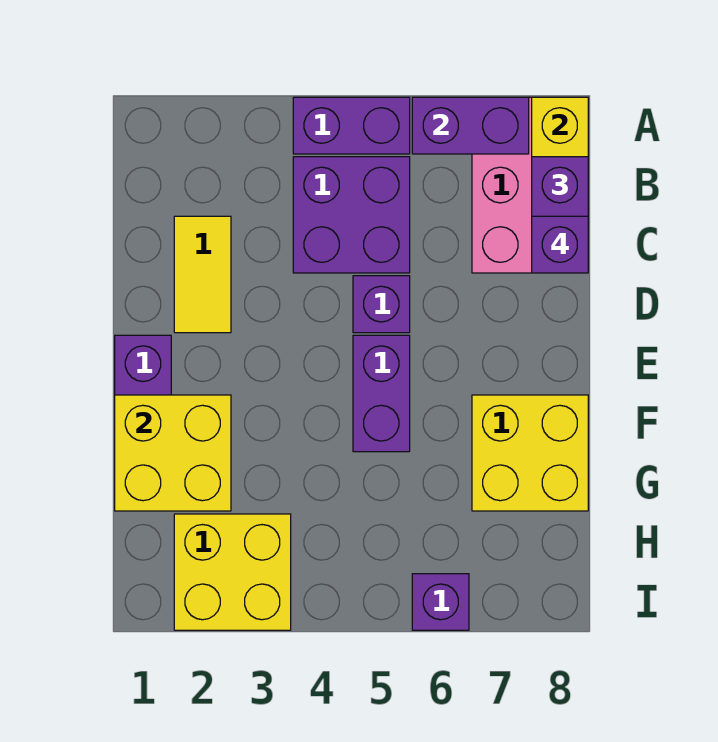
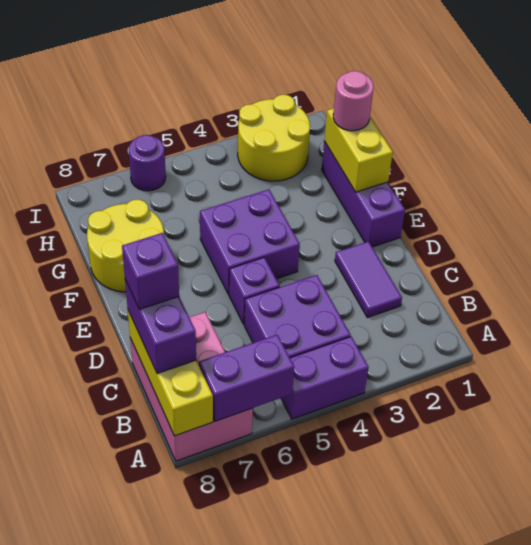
yellow tile C2:D2 level 1 -> purple tile C2:D2 level 1
purple brick E5:F5 level 1 -> purple brick E4:F5 level 1
yellow brick F1:G2 level 2 -> yellow brick F1:G1 level 2
yellow brick F7:G8 level 1 -> yellow round brick F7:G8 level 1
none -> pink round brick G1 level 3
yellow brick H2:I3 level 1 -> yellow round brick H2:I3 level 1
purple brick I6 level 1 -> purple round brick I6 level 1

